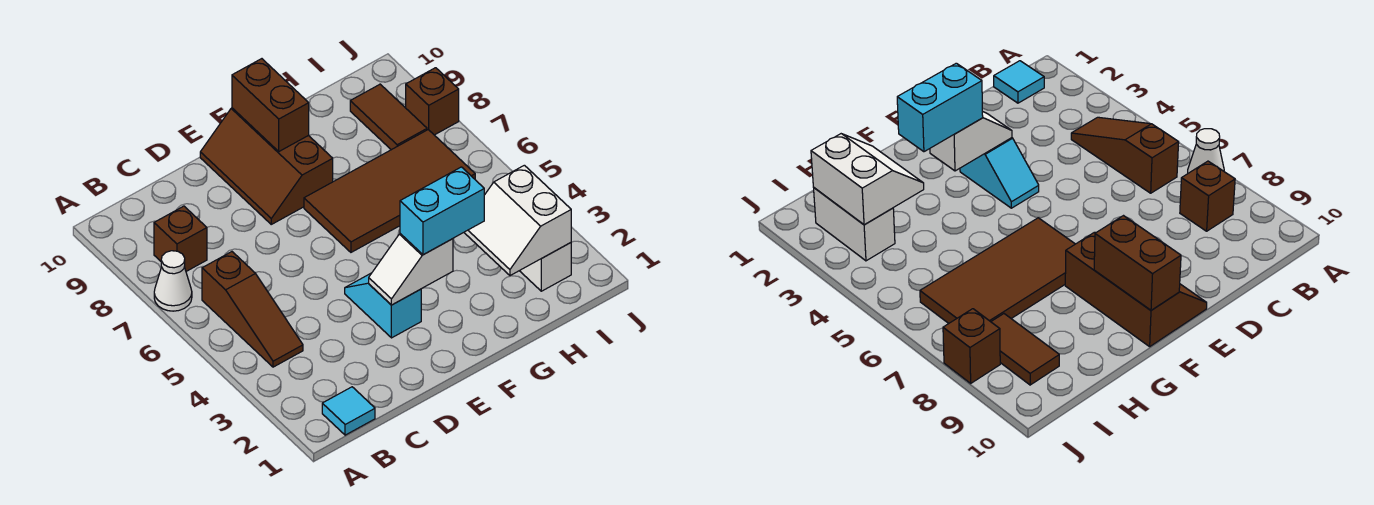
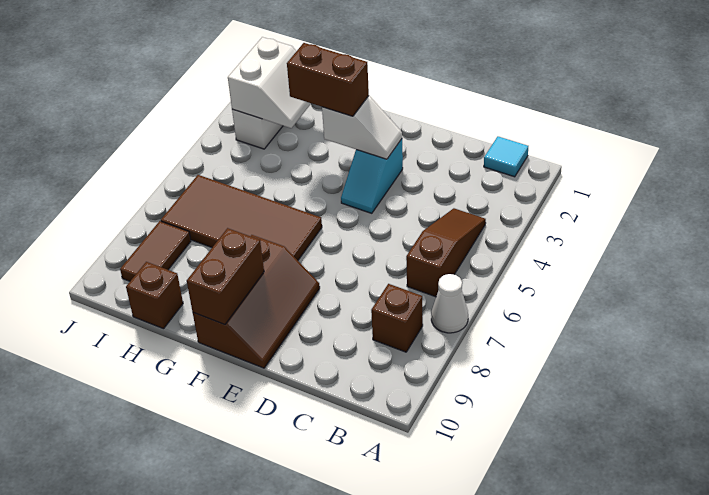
cyan brick F3:G3 level 3 -> brown brick F3:G3 level 3
brown brick J8 level 1 -> brown brick H10 level 1

